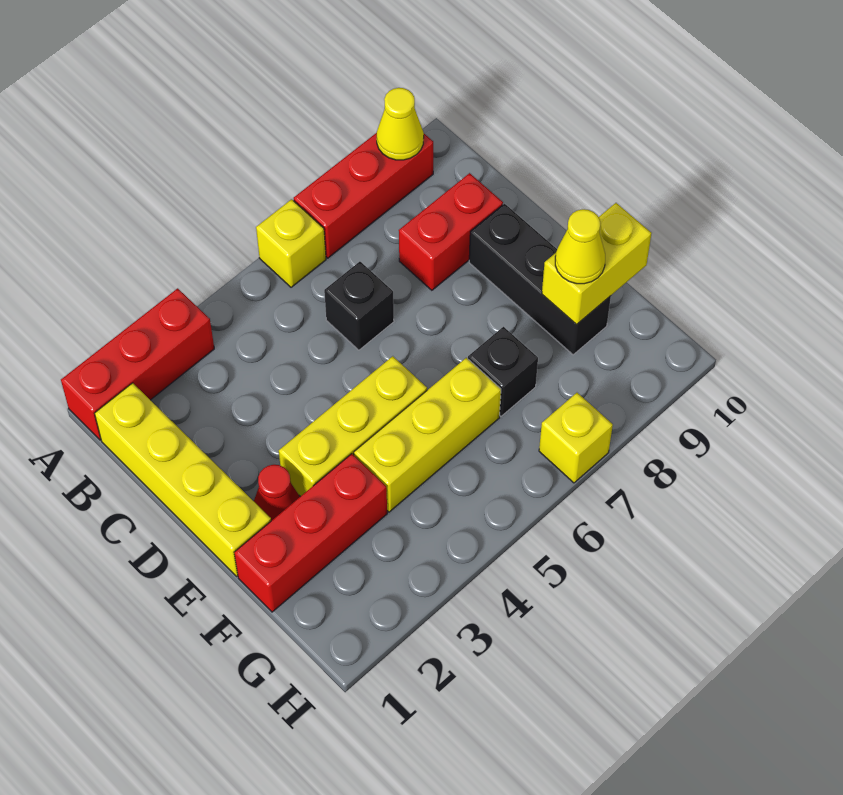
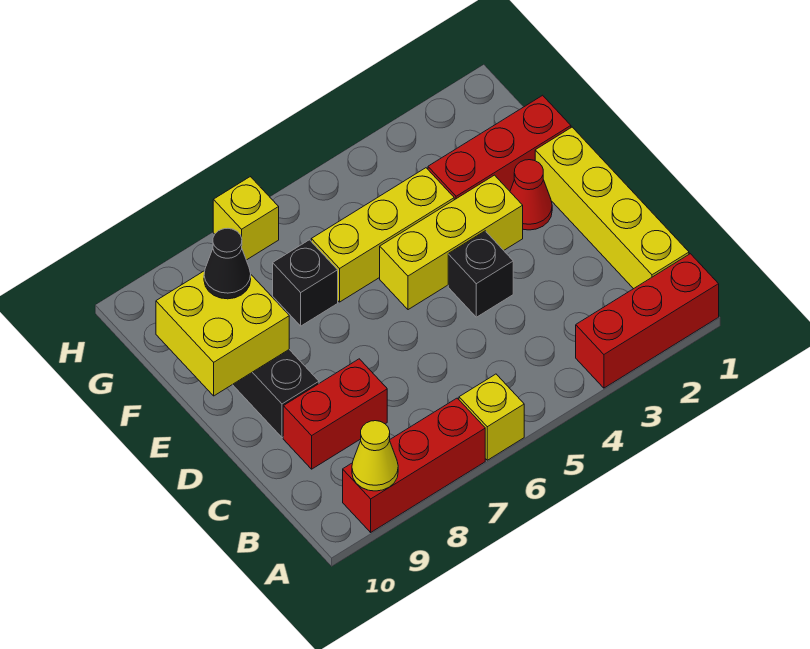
black brick C6 level 1 -> black brick D4 level 1
yellow brick F9:F10 level 2 -> yellow brick E9:F10 level 2
yellow cone F9 level 3 -> black cone F9 level 3

